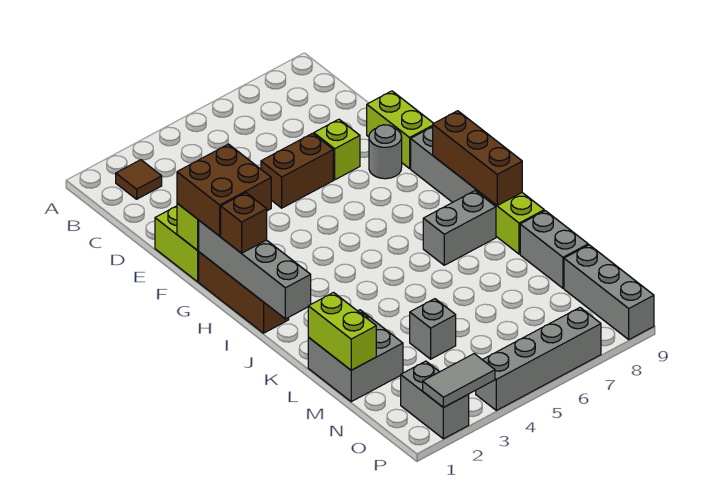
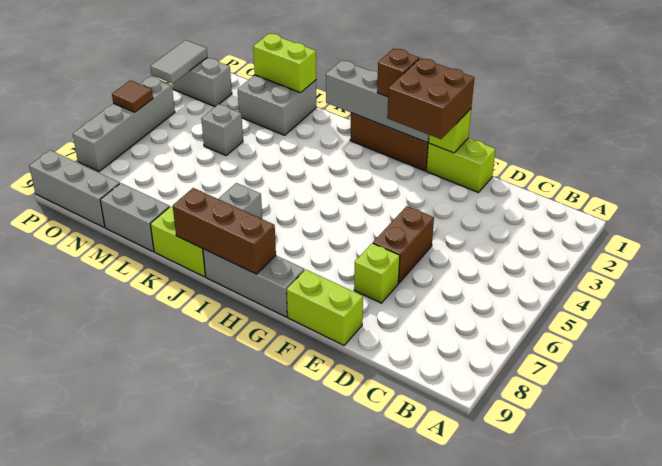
brown tile B2 level 1 -> brown tile P5 level 2
grey round brick F8 level 1 -> none

